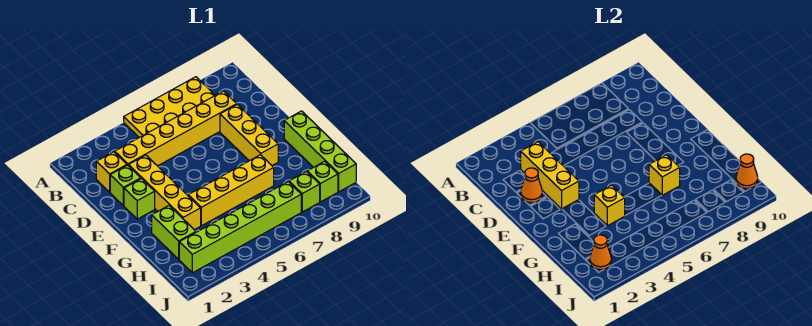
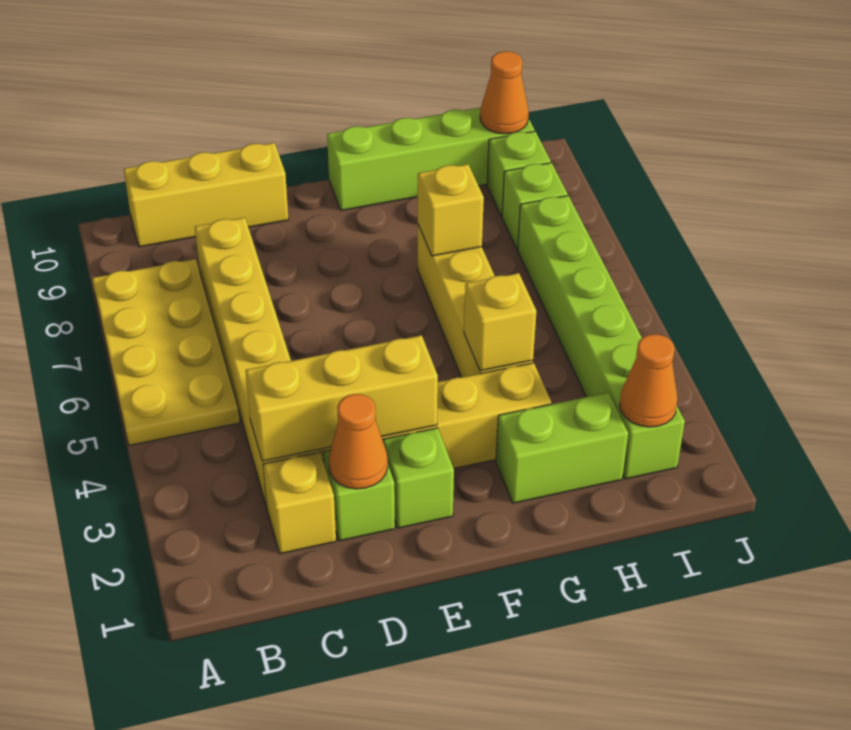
yellow brick D8:F8 level 1 -> yellow brick B10:D10 level 1

